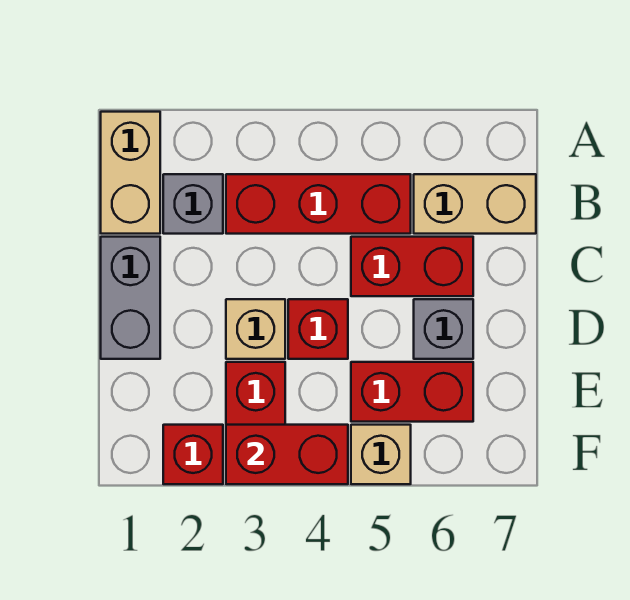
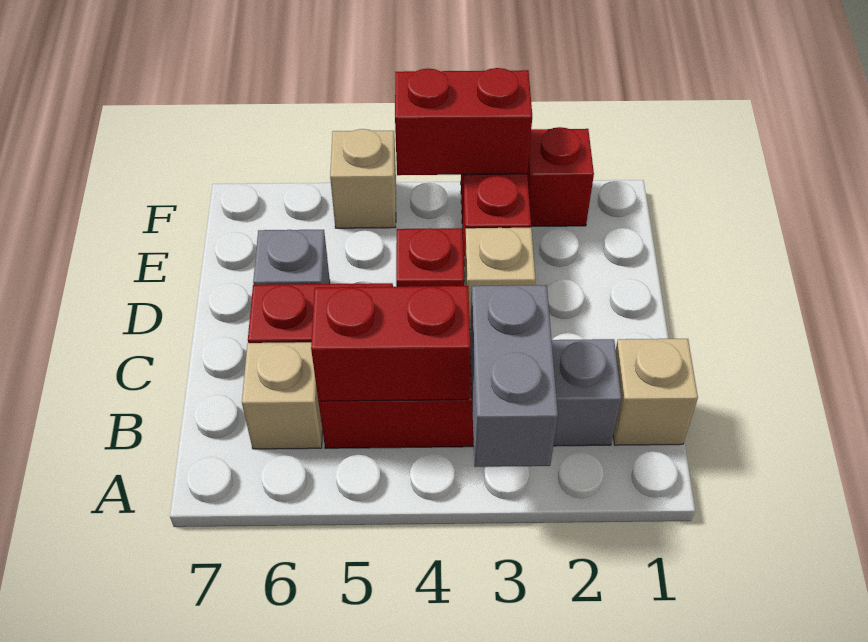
tan brick A1:B1 level 1 -> tan brick B1 level 1
tan brick B6:B7 level 1 -> tan brick B6 level 1
grey brick C1:D1 level 1 -> grey brick A3:B3 level 2
red brick E5:E6 level 1 -> red brick B4:B5 level 2

